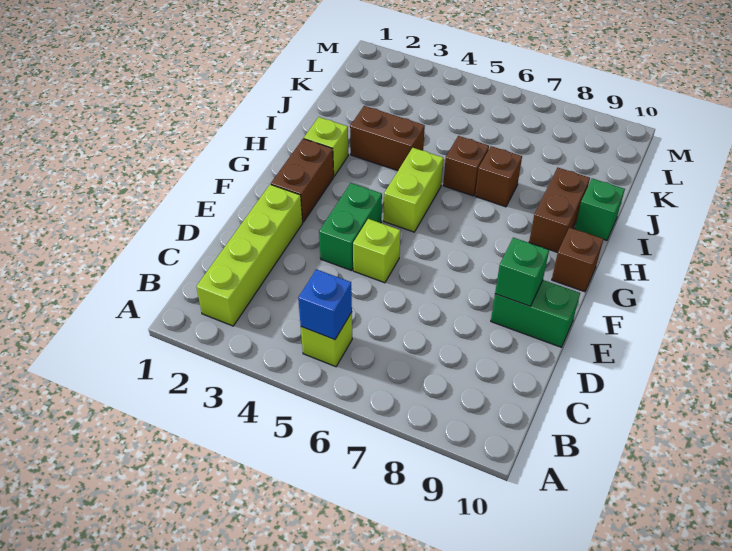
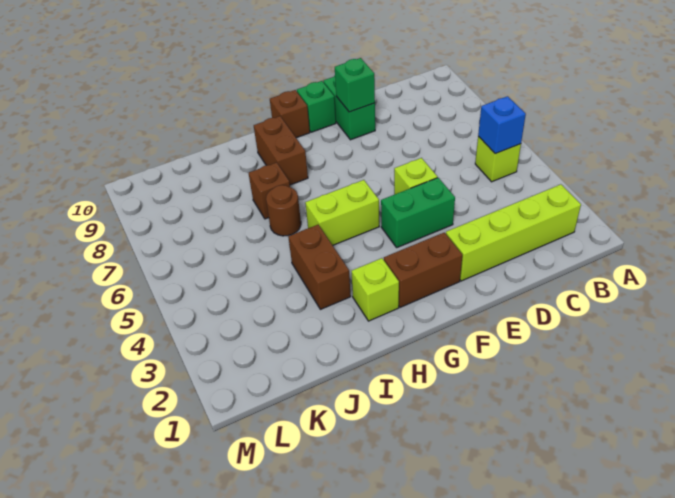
brown brick H9:I9 level 1 -> brown brick H8:H9 level 1
brown brick I6 level 1 -> brown round brick I6 level 1
green brick I10 level 1 -> green brick F10 level 1

